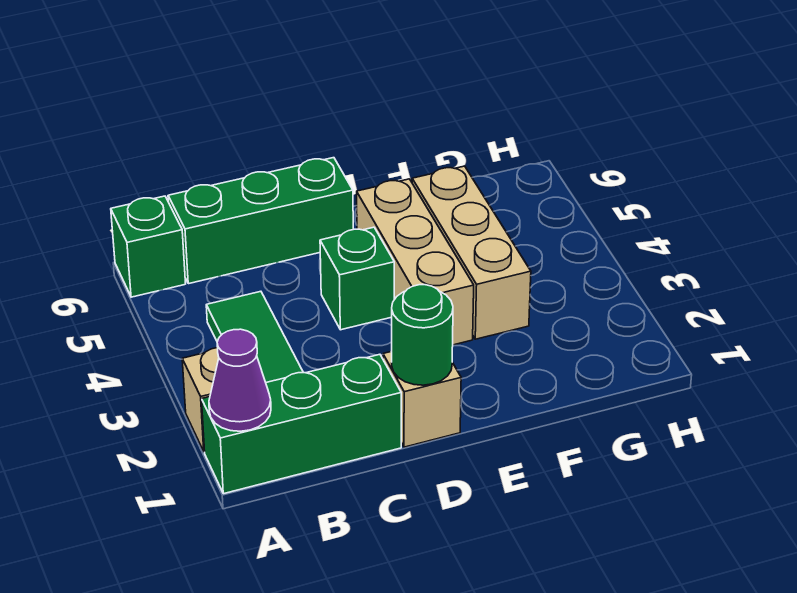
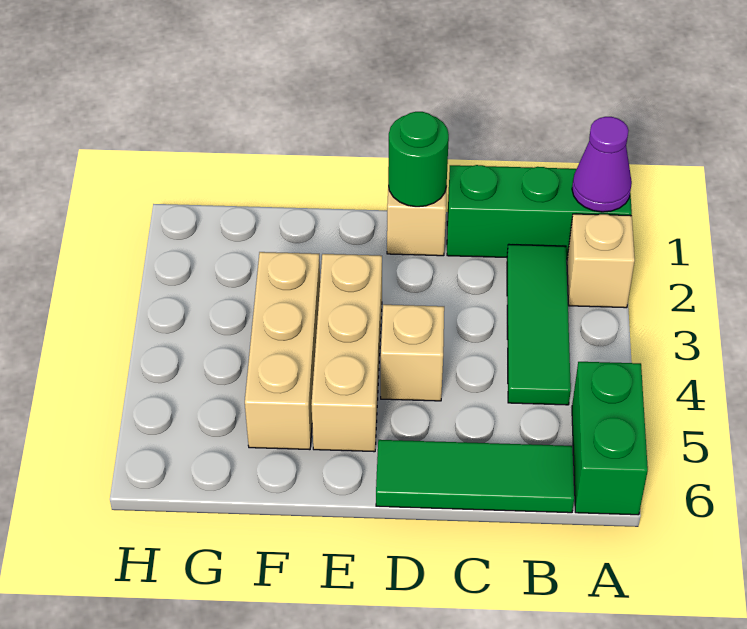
green brick A6 level 1 -> green brick A5:A6 level 1
green brick B6:D6 level 1 -> green tile B6:D6 level 1
green brick D4 level 1 -> tan brick D4 level 1

